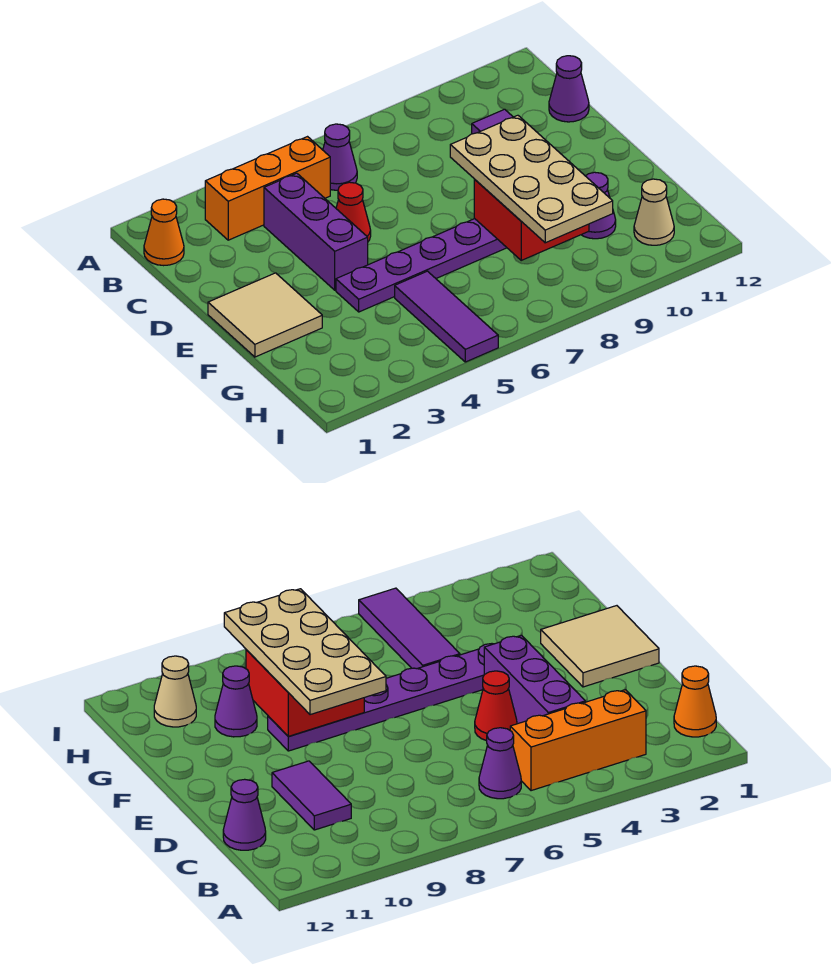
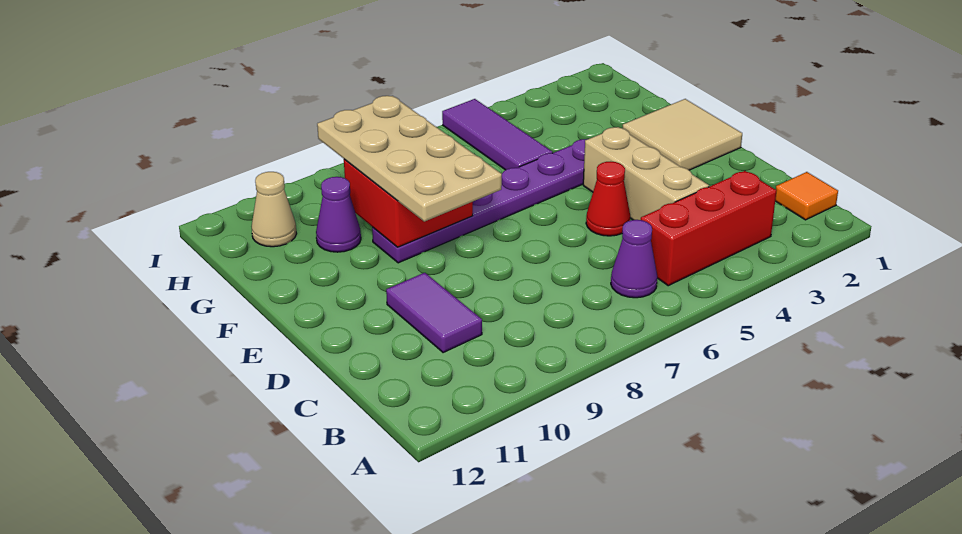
orange cone B1 level 1 -> orange tile B1 level 1
orange brick B3:B5 level 1 -> red brick B3:B5 level 1
purple brick C4:E4 level 1 -> tan brick C4:E4 level 1
purple cone C12 level 1 -> none

